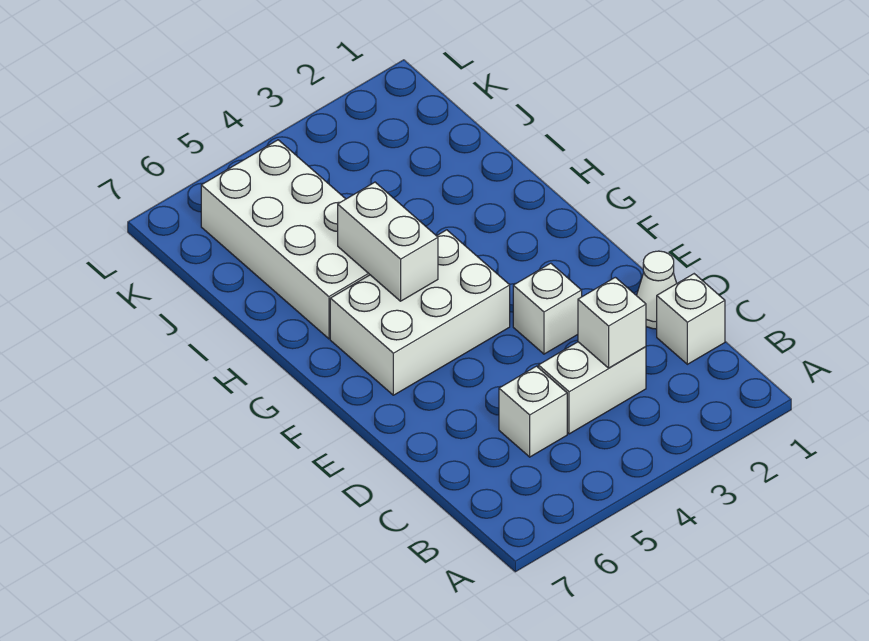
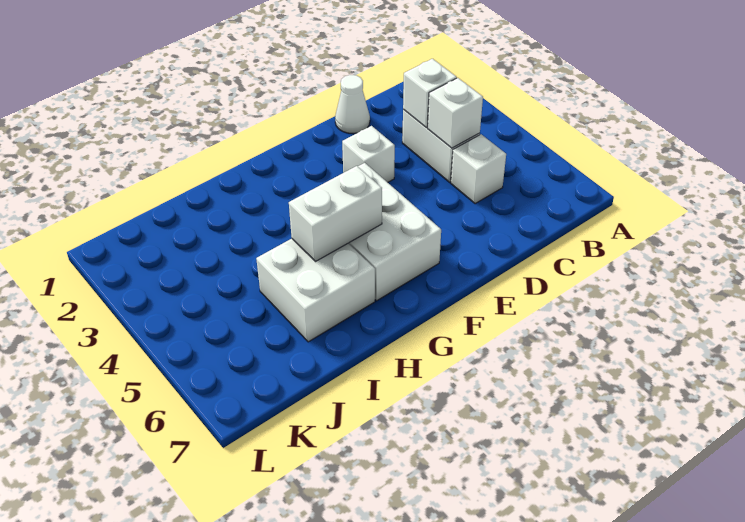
white brick C1 level 1 -> white brick C4 level 2
white brick H5:K6 level 1 -> white brick H5:I6 level 1

